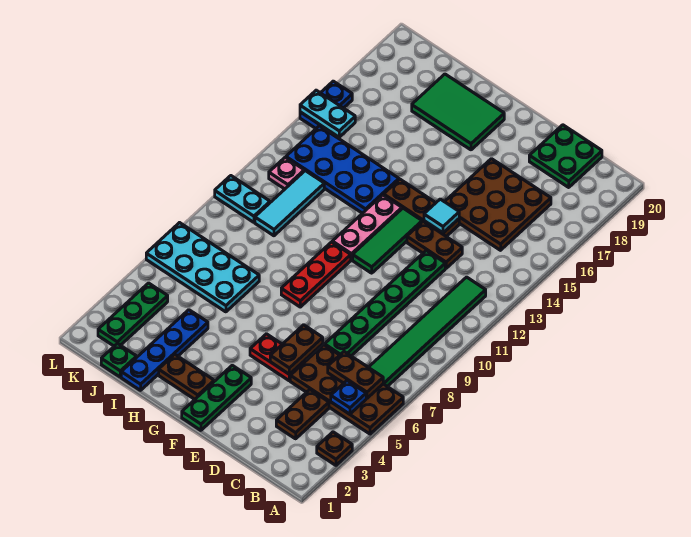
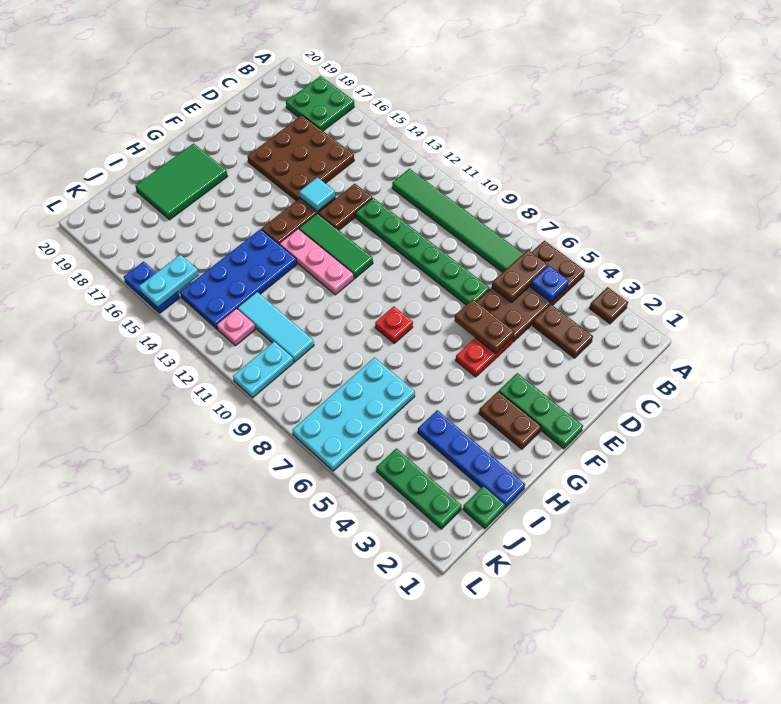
green plate C19:D20 level 1 -> green plate A17:B18 level 1
brown plate G2:H2 level 1 -> brown plate G2:G3 level 1
red plate G8:G10 level 1 -> red plate G8 level 1

